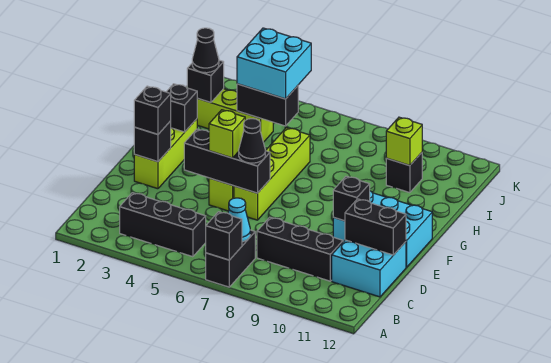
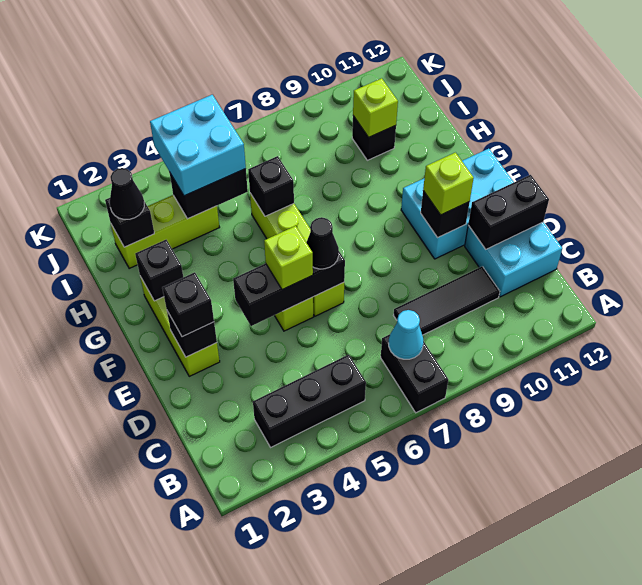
black brick A7 level 2 -> black brick H6 level 2
black brick C8:C10 level 1 -> black tile C8:C10 level 1
none -> lime brick E10 level 3

